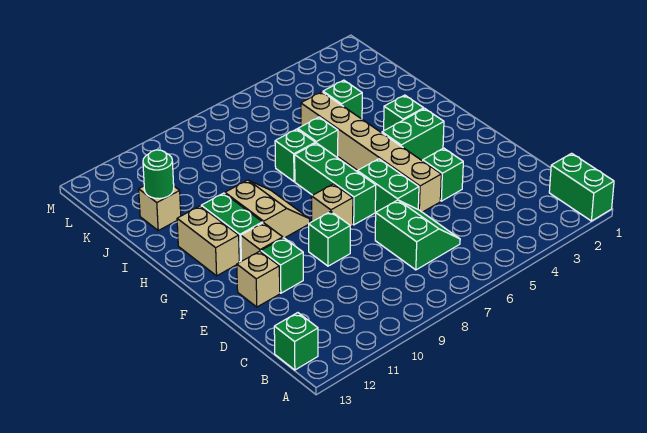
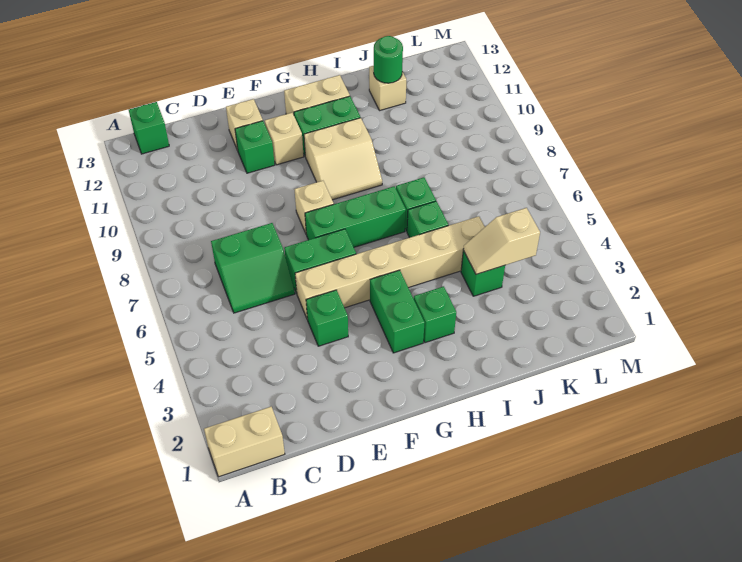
green brick A1:B1 level 1 -> tan brick A1:B1 level 1
green brick E9 level 1 -> none
none -> tan slope J4:K4 level 2 top K

